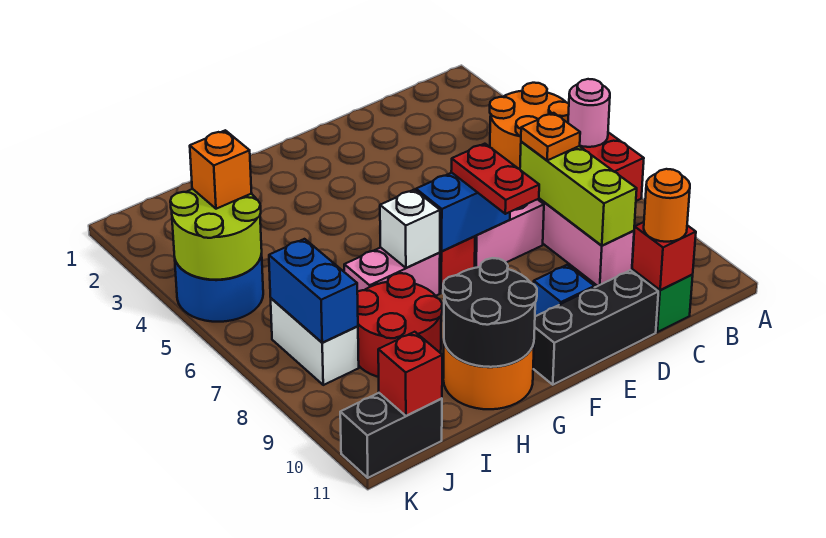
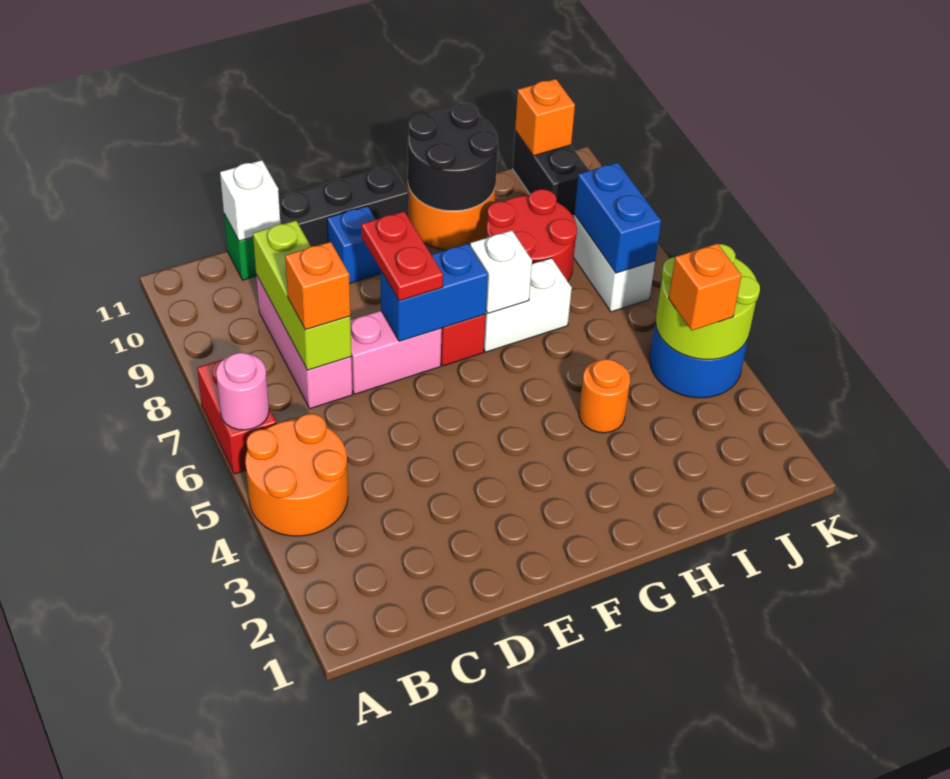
orange plate C7 level 3 -> orange brick C7 level 3
red brick C11 level 2 -> white brick C11 level 2
orange round brick C11 level 3 -> orange round brick H4 level 1
pink brick G7:H7 level 1 -> white brick G7:H7 level 1
black brick J11:K11 level 1 -> black brick J10:J11 level 1
red brick J11 level 2 -> orange brick J11 level 2

